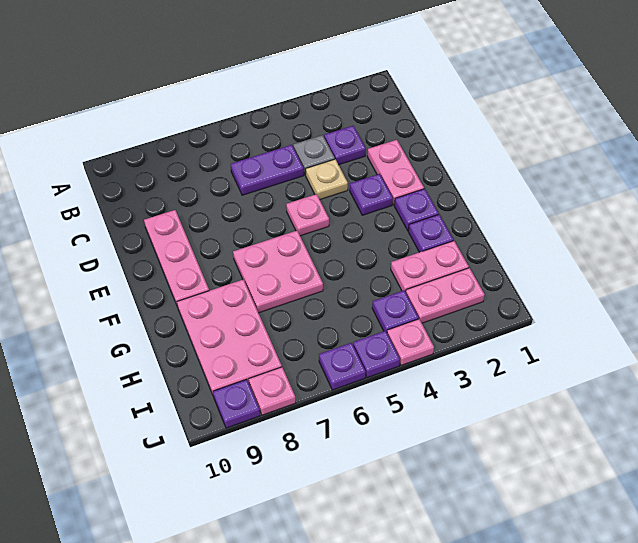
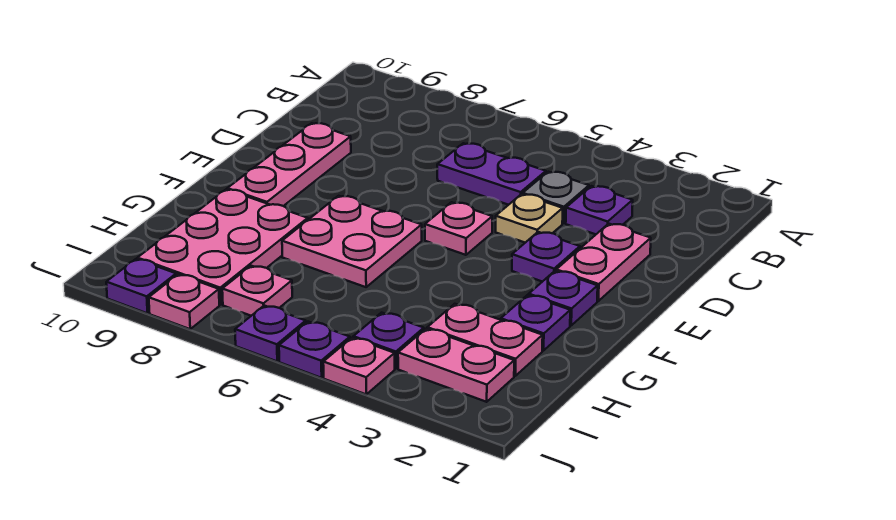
none -> pink plate I7 level 1

